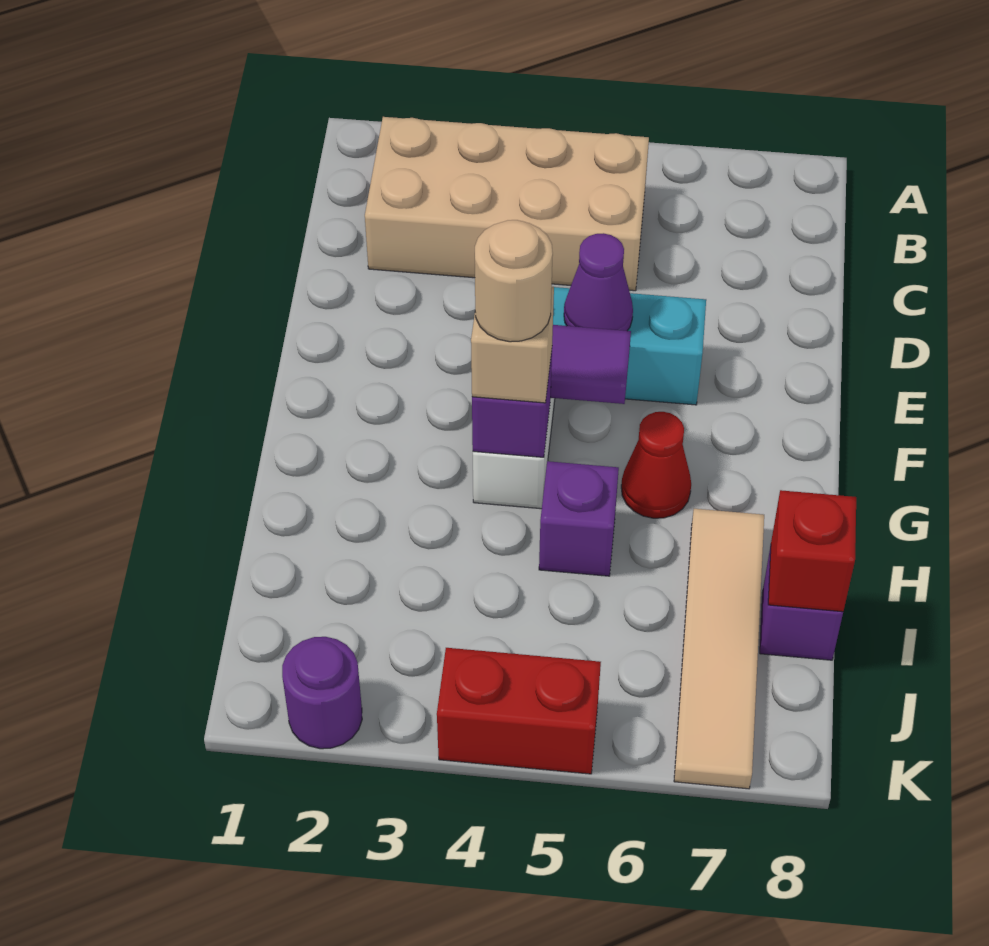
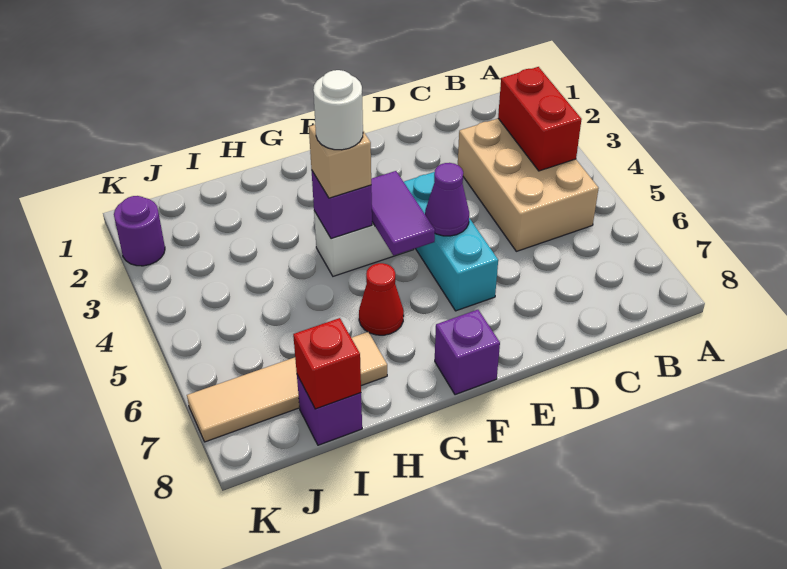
tan brick B2:C5 level 1 -> tan brick B3:C5 level 1
tan round brick G4 level 4 -> white round brick G4 level 4
purple brick H5 level 1 -> purple brick F8 level 1
red brick K4:K5 level 1 -> red brick B3:B4 level 2

